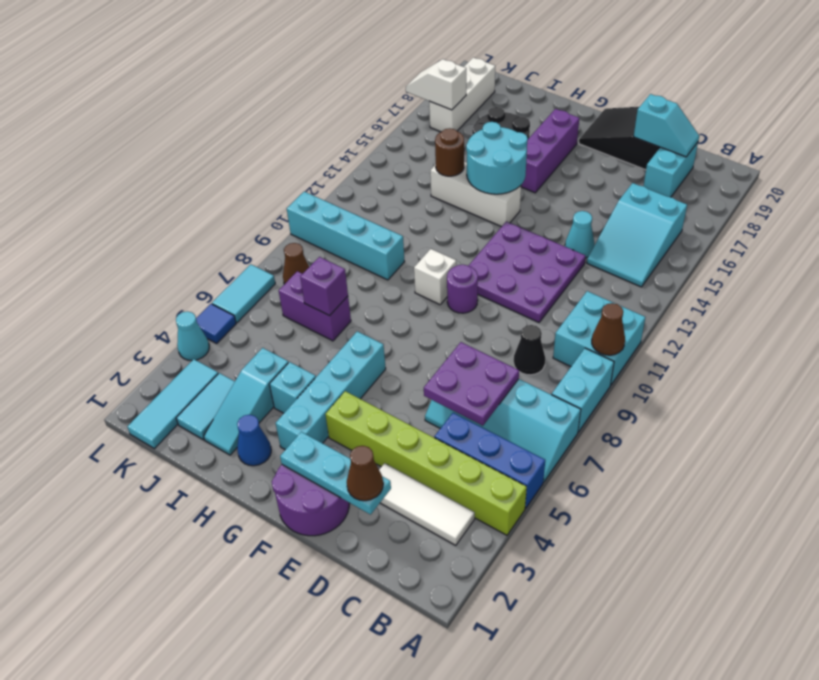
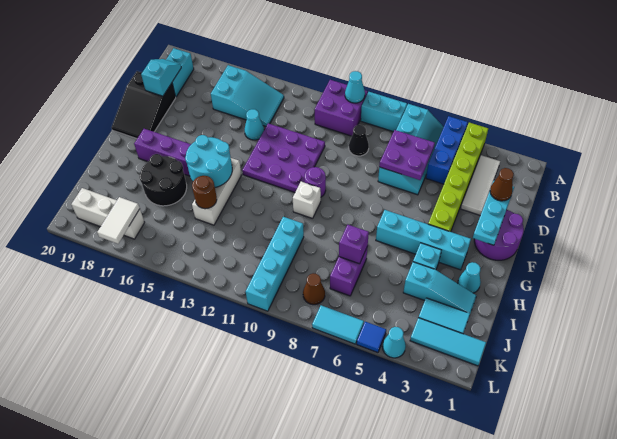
cyan brick A10:B11 level 1 -> purple brick A10:B11 level 1
brown cone A10 level 2 -> cyan cone A10 level 2
cyan brick C18:C19 level 1 -> cyan brick B19:C19 level 1
blue cone H2 level 1 -> cyan cone H2 level 1
white slope K17:L17 level 2 top K -> white tile K17:L17 level 2

